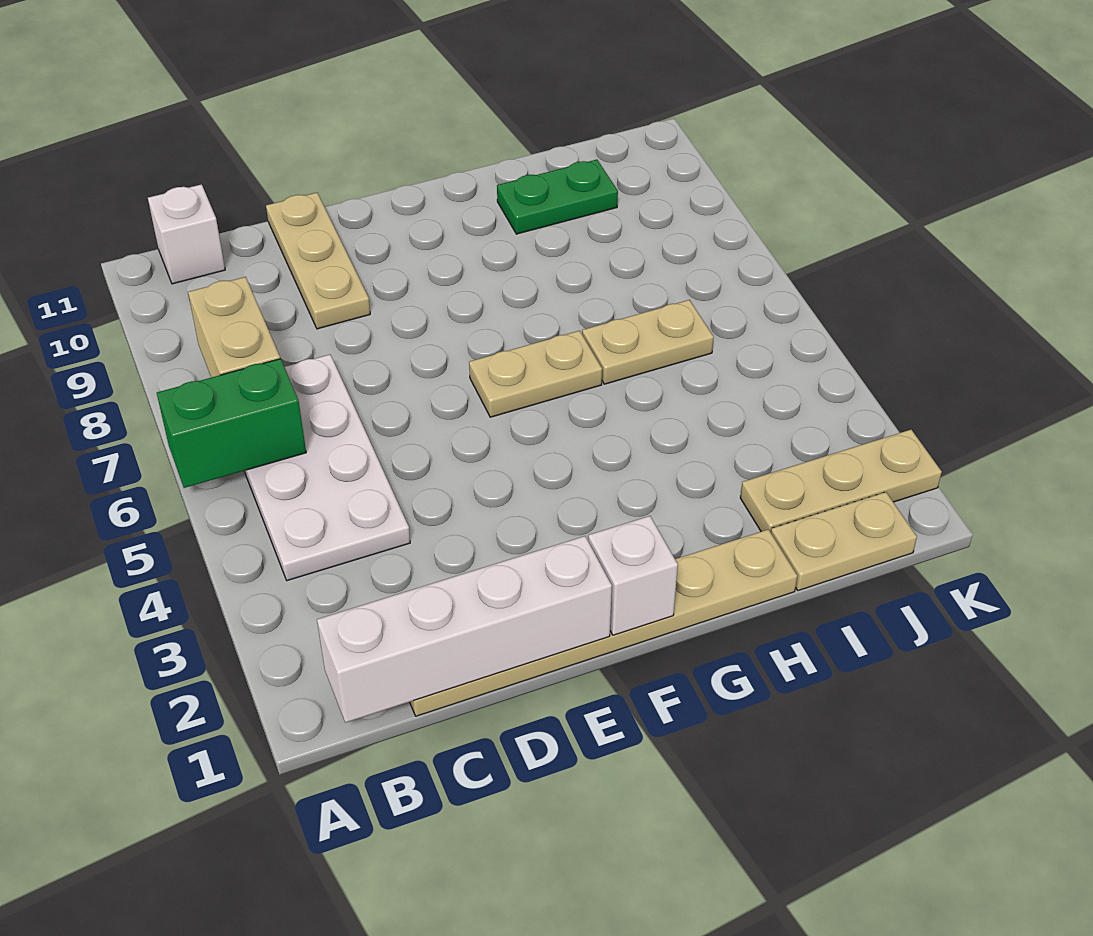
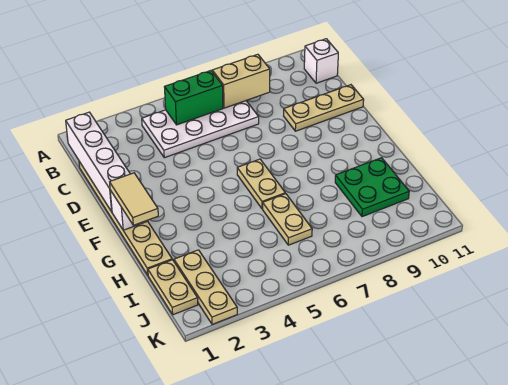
green brick A6:B6 level 2 -> green brick B5:B6 level 2
none -> tan tile F1:G1 level 3
green plate H10:I10 level 1 -> green plate H9:I10 level 1

